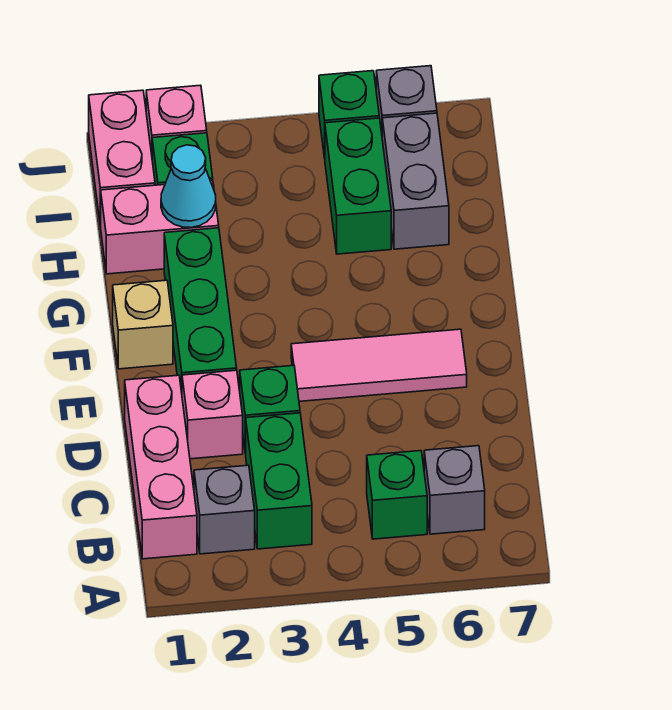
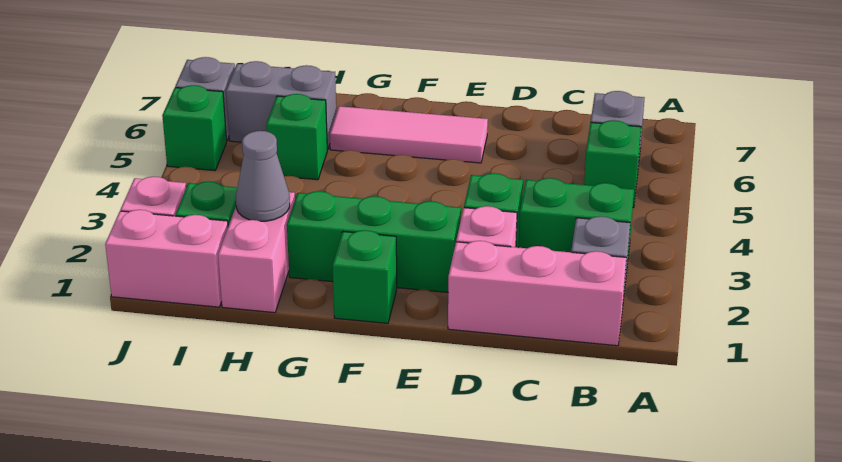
pink tile E4:E6 level 1 -> pink tile E6:G6 level 1
tan brick F1 level 1 -> green brick F1 level 1
cyan cone H2 level 2 -> grey cone H2 level 2
green brick H5:I5 level 1 -> green brick H5 level 1

